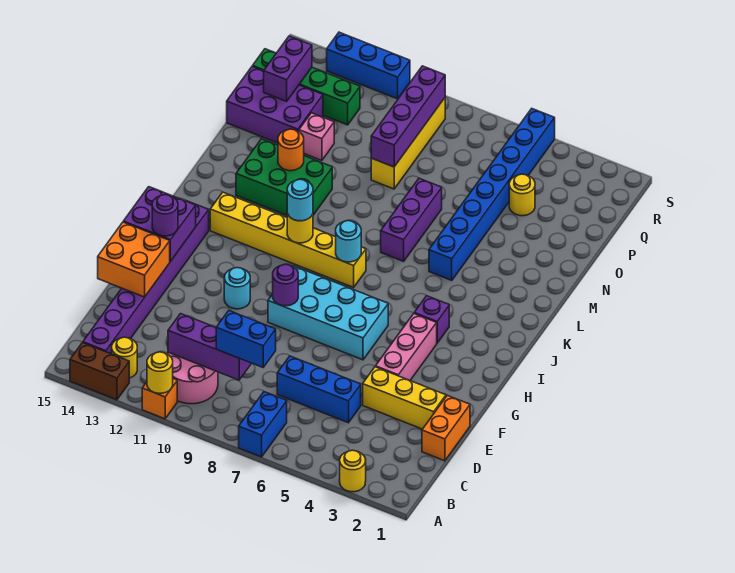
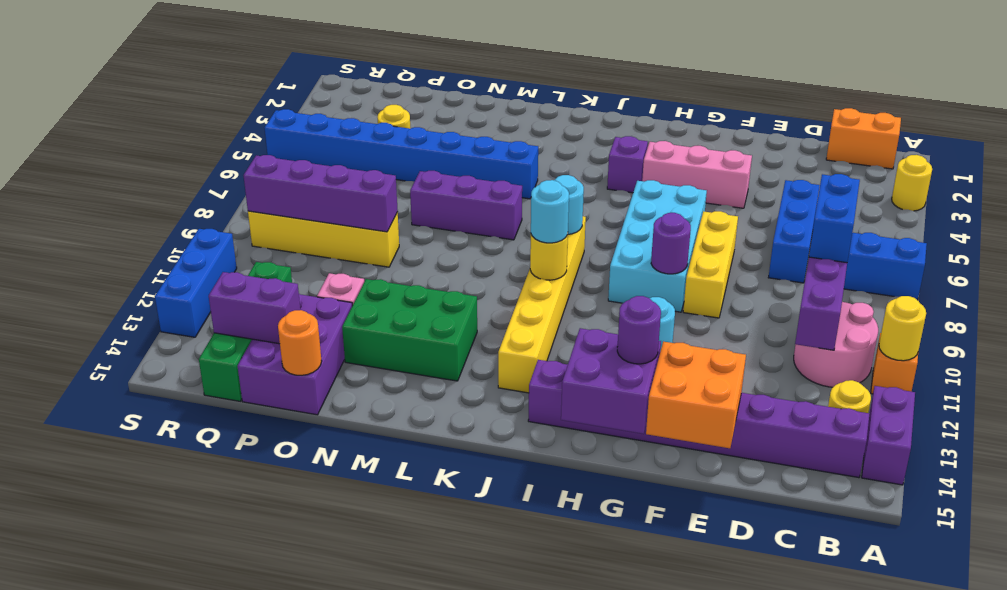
brown brick A13:A14 level 1 -> purple brick A13:A14 level 1
orange brick D1:E1 level 1 -> orange brick B1:C1 level 1
yellow brick E2:E4 level 1 -> yellow brick F7:F9 level 1
green brick L11:M13 level 1 -> green brick L12:N13 level 1
orange round brick M12 level 2 -> orange round brick O15 level 2

